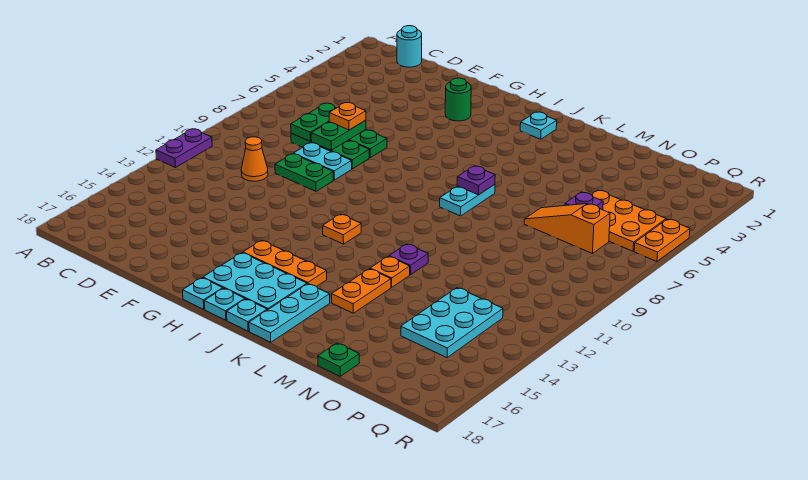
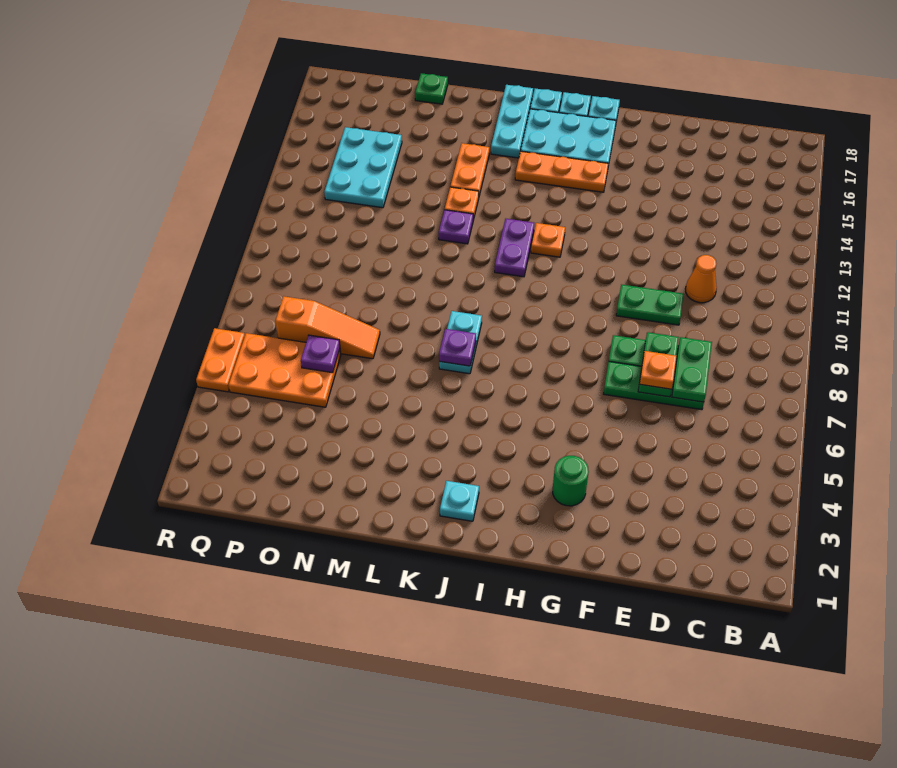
purple plate A11:A12 level 1 -> purple plate J11:J12 level 1
cyan round brick C1 level 1 -> none
cyan plate E9:F9 level 1 -> none

